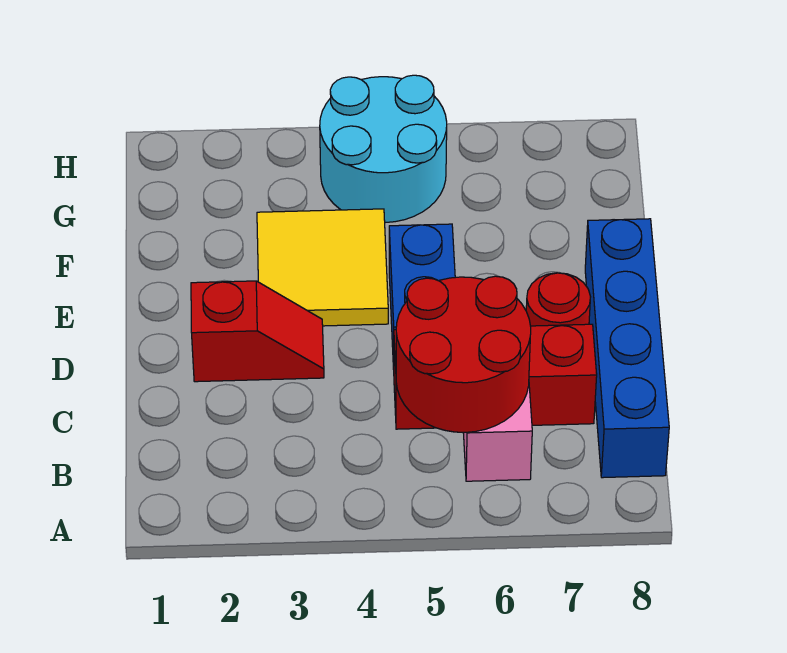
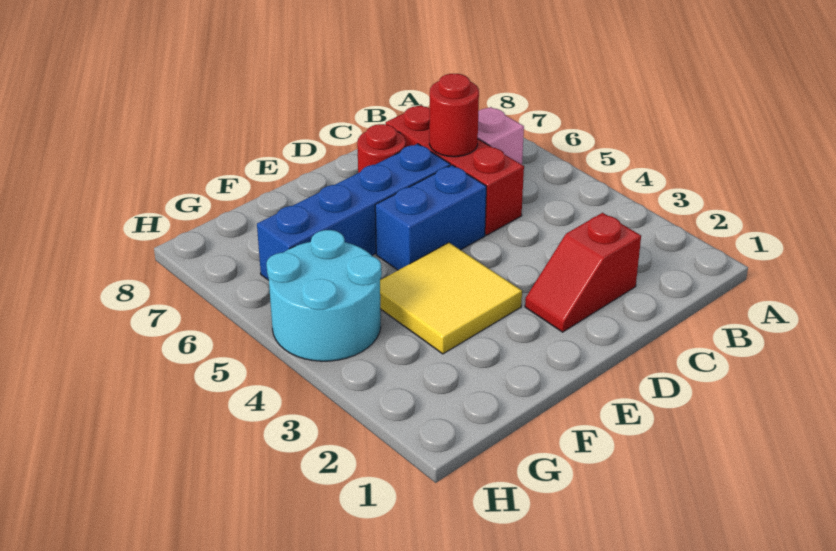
red round brick B5:C6 level 2 -> red round brick C6 level 2
blue brick B8:E8 level 1 -> blue brick D6:G6 level 1
red slope D2:D3 level 1 top 2 -> red slope C2:D2 level 1 top C

